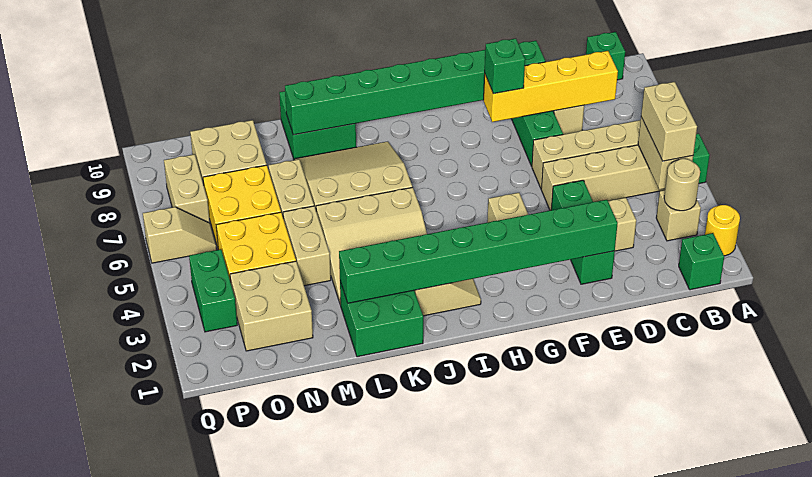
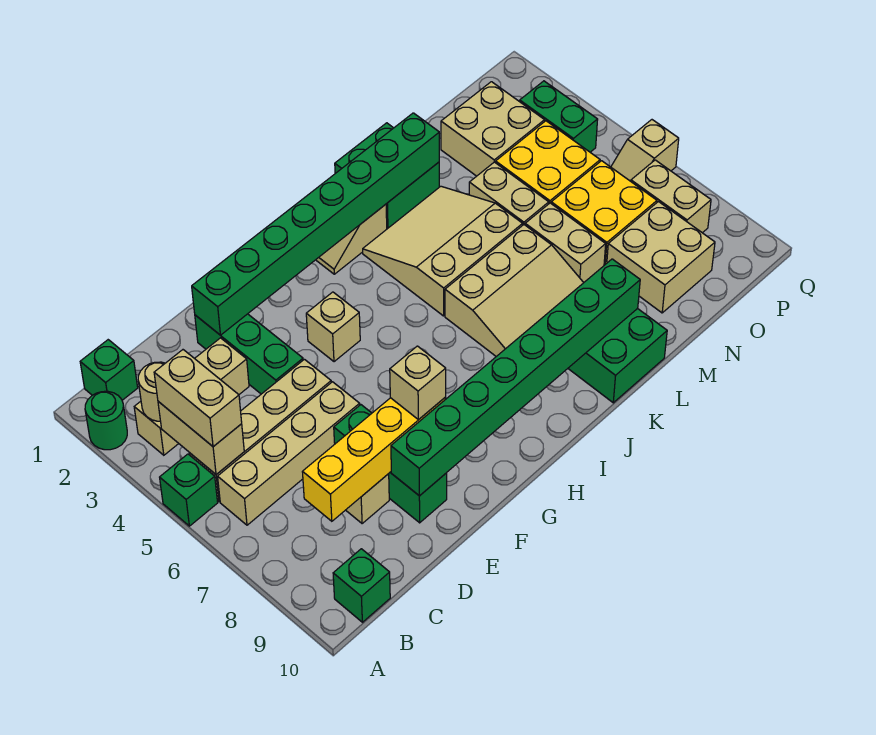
yellow round brick A2 level 1 -> green round brick A2 level 1
green brick F8 level 3 -> tan brick F8 level 3

